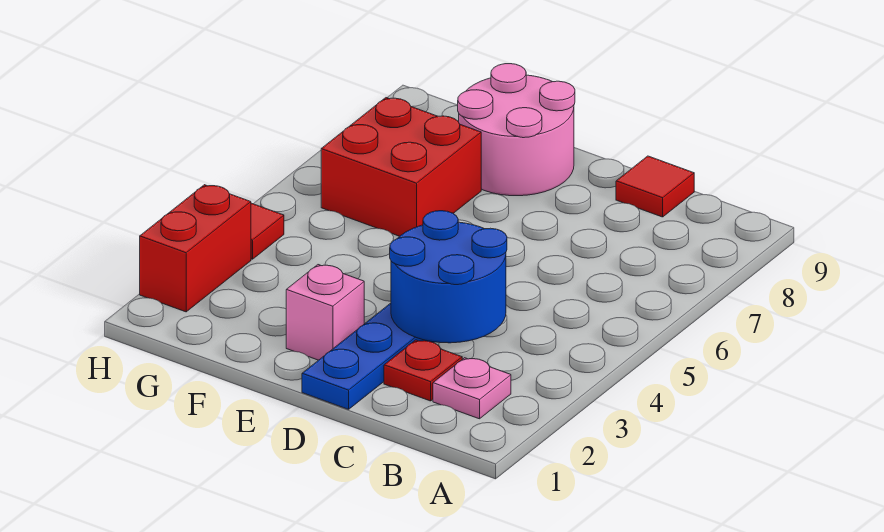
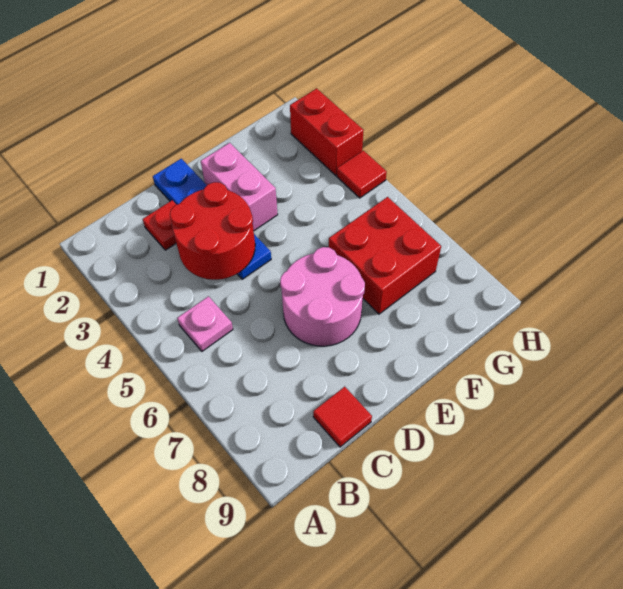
pink plate B2 level 1 -> pink plate B5 level 1
blue round brick C3:D4 level 2 -> red round brick C3:D4 level 2
pink brick E2 level 1 -> pink brick E2:E3 level 1
pink round brick E8:F9 level 1 -> pink round brick D6:E7 level 1

